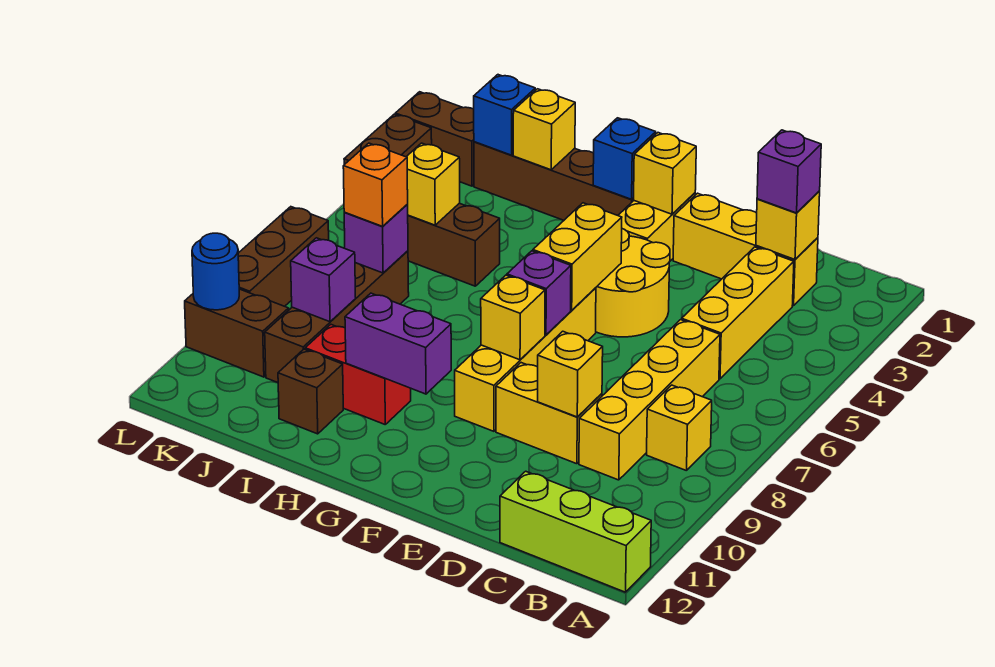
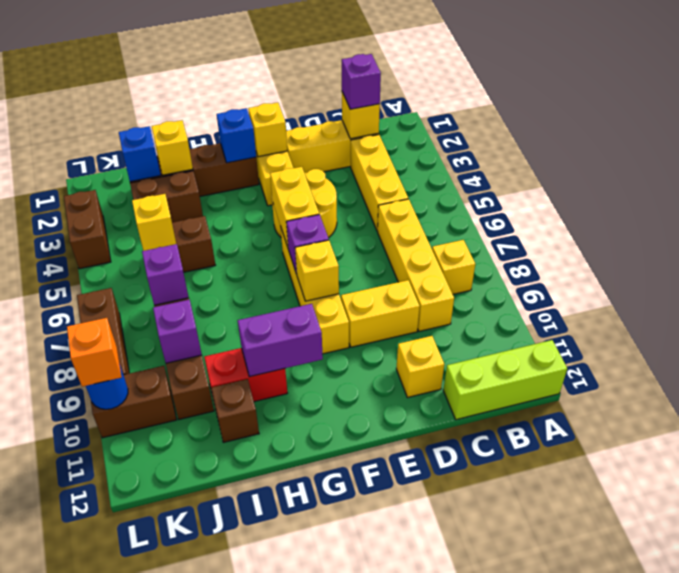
yellow brick D9 level 2 -> yellow brick D11 level 1
orange brick J7 level 3 -> orange brick L10 level 3
brown brick K2:L2 level 1 -> brown brick I3:J3 level 1

